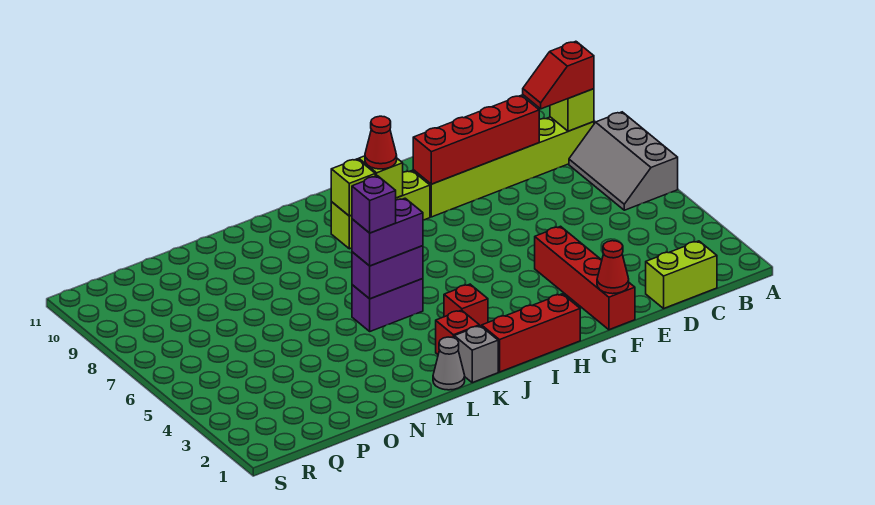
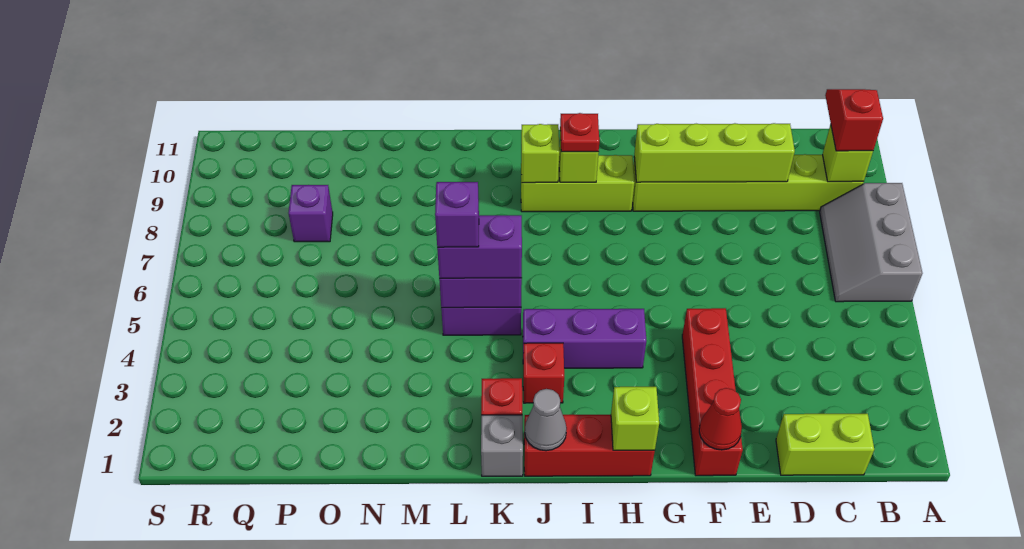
red slope B9:C9 level 3 top B -> red slope B9:B10 level 3 top 9
red brick D9:G9 level 2 -> lime brick D9:G9 level 2
none -> lime brick H1 level 2
none -> purple brick H4:J4 level 1
red cone I9 level 3 -> red plate I9 level 3
grey cone L1 level 1 -> grey cone J1 level 2
none -> purple brick P8 level 1

